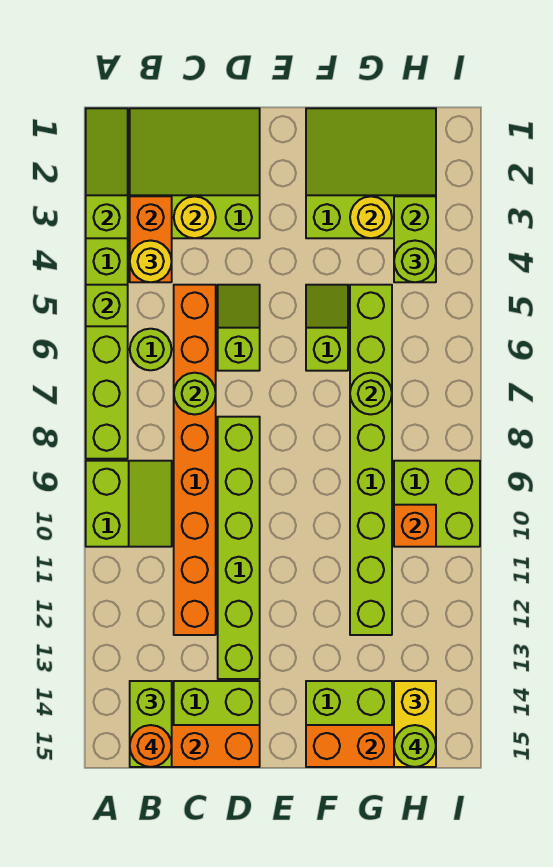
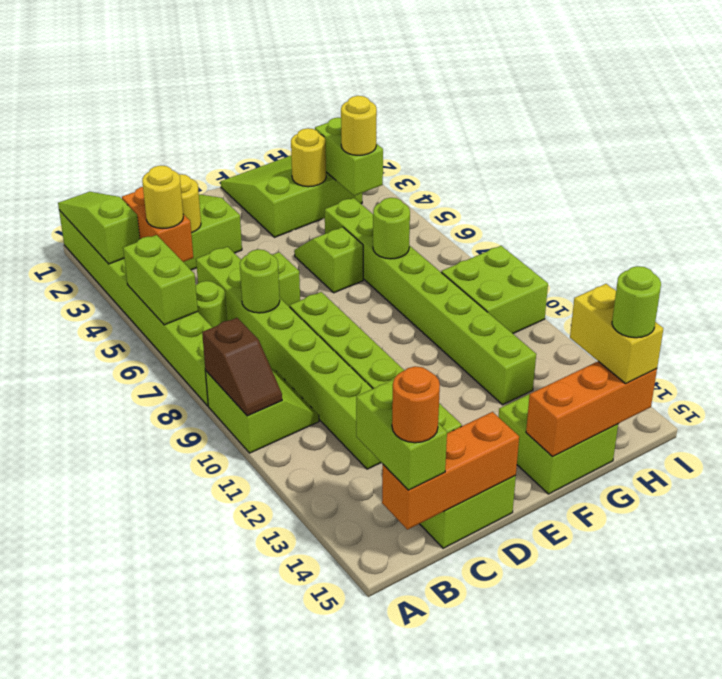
lime brick A5 level 2 -> lime brick A5:A6 level 2
none -> brown slope A9:A10 level 2 top 9
orange brick C5:C12 level 1 -> lime brick C5:C12 level 1
lime round brick H4 level 3 -> yellow round brick H4 level 3
orange brick H10 level 2 -> none

